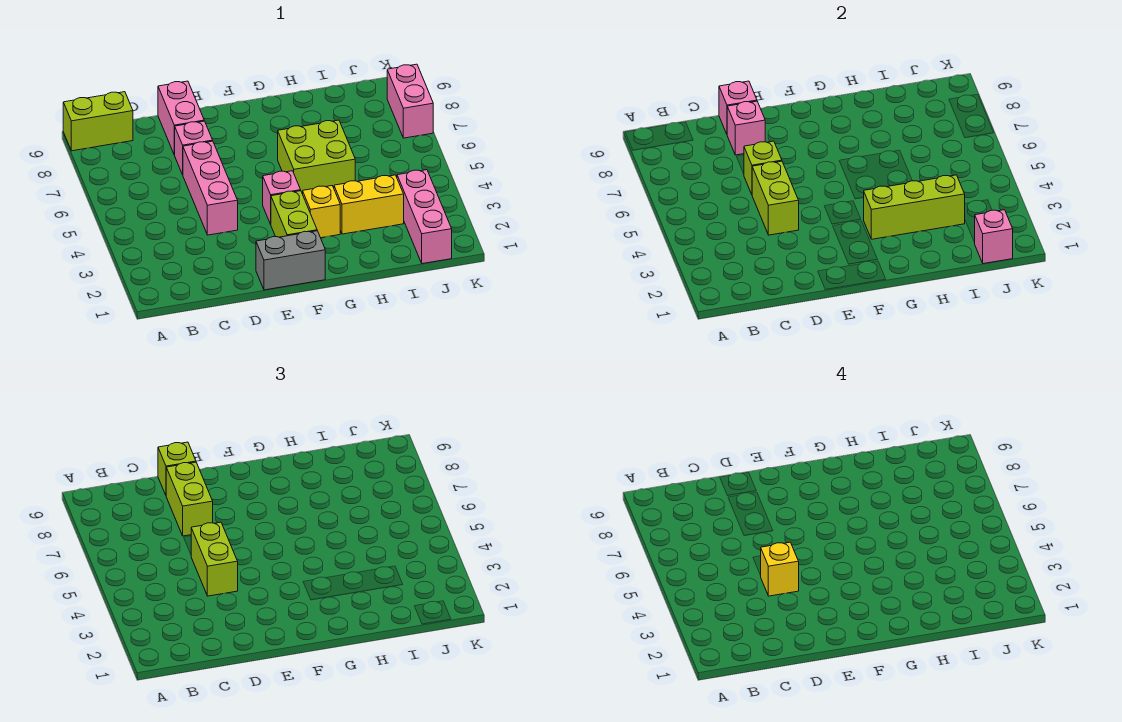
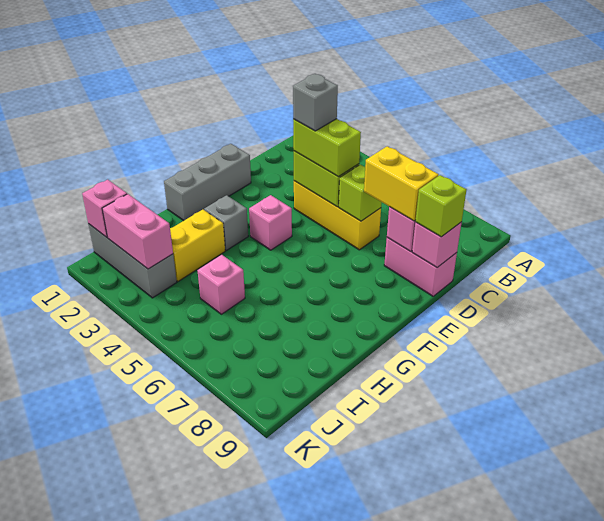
lime brick A9:B9 level 1 -> none
pink brick D4:D6 level 1 -> yellow brick D4:D6 level 1
yellow brick D4 level 4 -> grey brick D4 level 4
pink brick D7 level 1 -> pink brick I5 level 1
lime brick D7:D8 level 3 -> yellow brick D7:D8 level 3
grey brick E1:F1 level 1 -> grey brick E1:G1 level 1
lime brick F2:F3 level 1 -> none
yellow brick G3 level 1 -> grey brick G3 level 1
lime brick G3:I3 level 2 -> none
lime brick G5:H6 level 1 -> none
pink brick J1:J3 level 1 -> grey brick J1:J3 level 1
pink brick K7:K8 level 1 -> pink brick J2:J3 level 2

